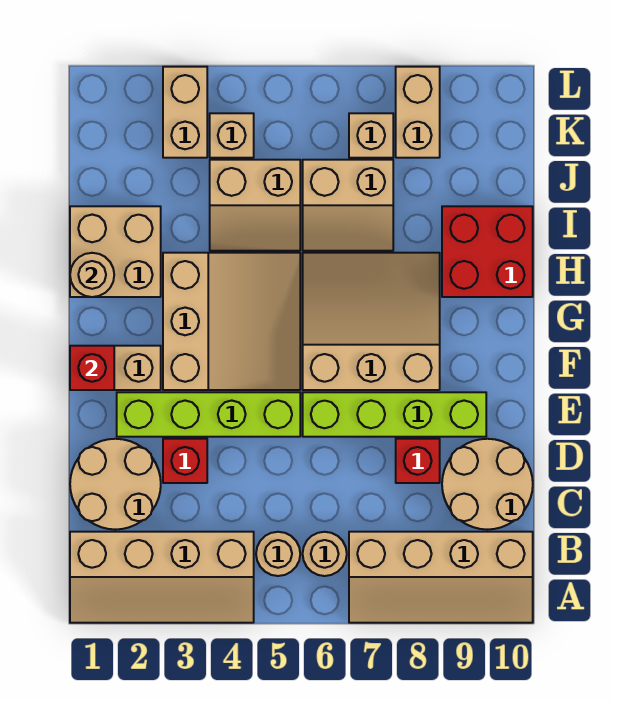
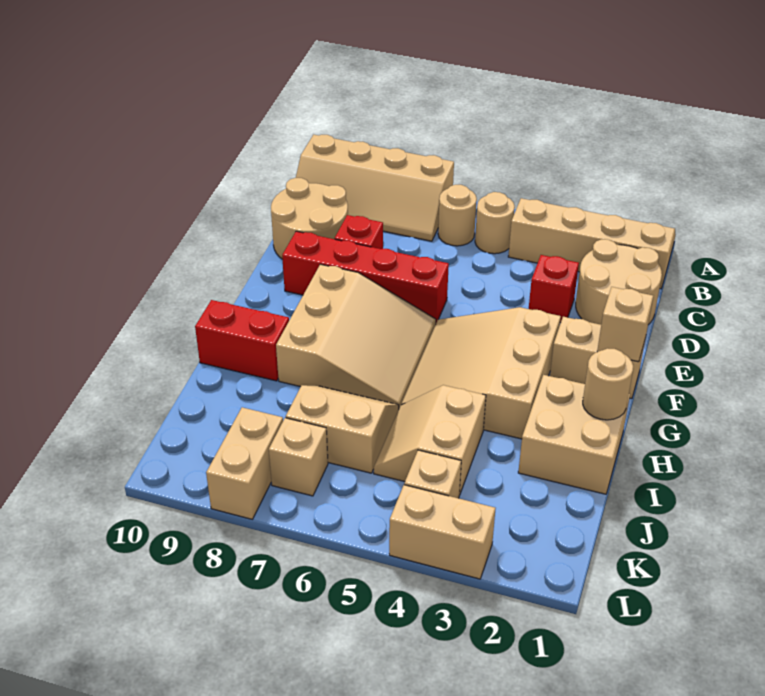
tan slope A7:B10 level 1 top B -> tan slope A7:B10 level 1 top A
lime brick E2:E5 level 1 -> none
lime brick E6:E9 level 1 -> red brick E6:E9 level 1
red brick F1 level 2 -> tan brick F1 level 2
tan slope F6:H8 level 1 top F -> tan slope F6:H8 level 1 top 8
red brick H9:I10 level 1 -> red brick H9:H10 level 1
tan slope I4:J5 level 1 top J -> tan slope I4:J5 level 1 top 4
tan brick K3:L3 level 1 -> tan brick L3:L4 level 1

